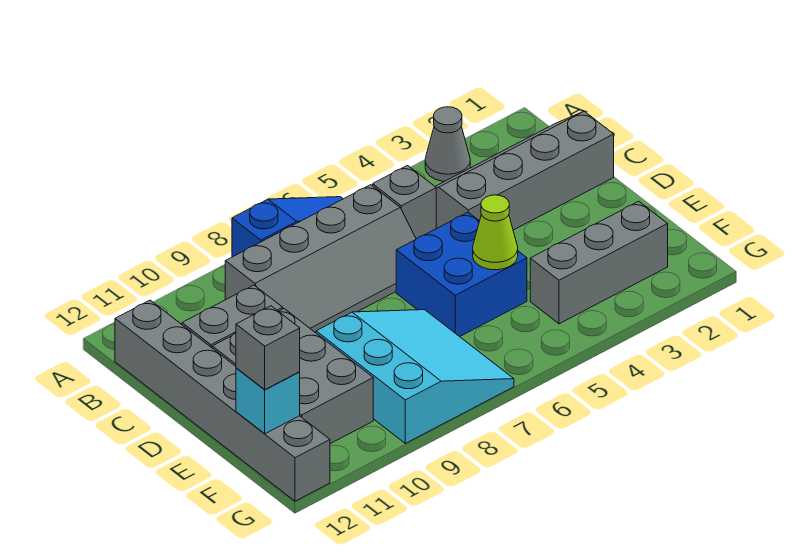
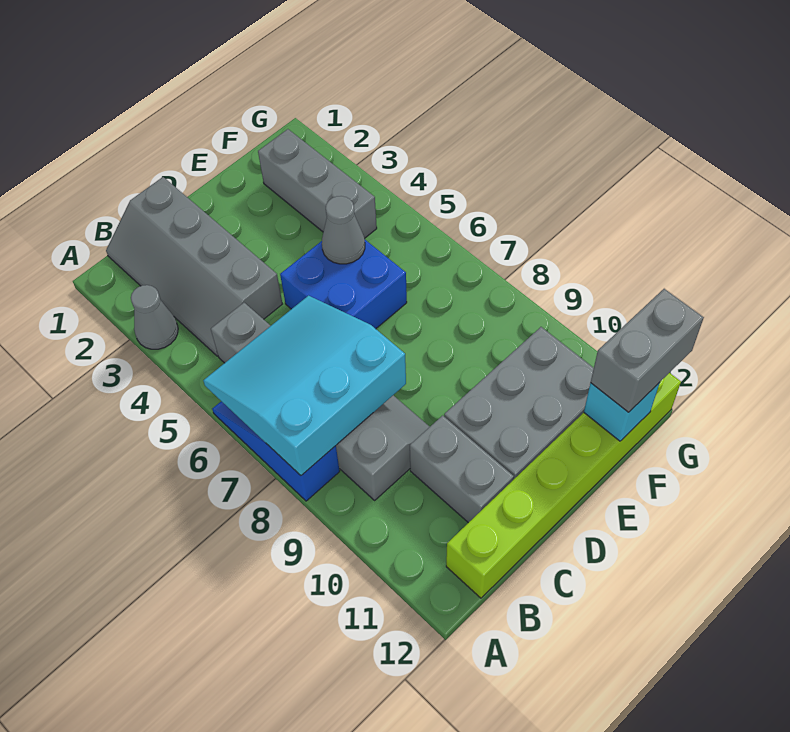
grey brick B12:G12 level 1 -> lime brick B12:G12 level 1
lime cone E5 level 2 -> grey cone E5 level 2
cyan slope E7:G9 level 1 top 9 -> cyan slope A6:C8 level 2 top 8
grey brick F12 level 3 -> grey brick F12:G12 level 3

